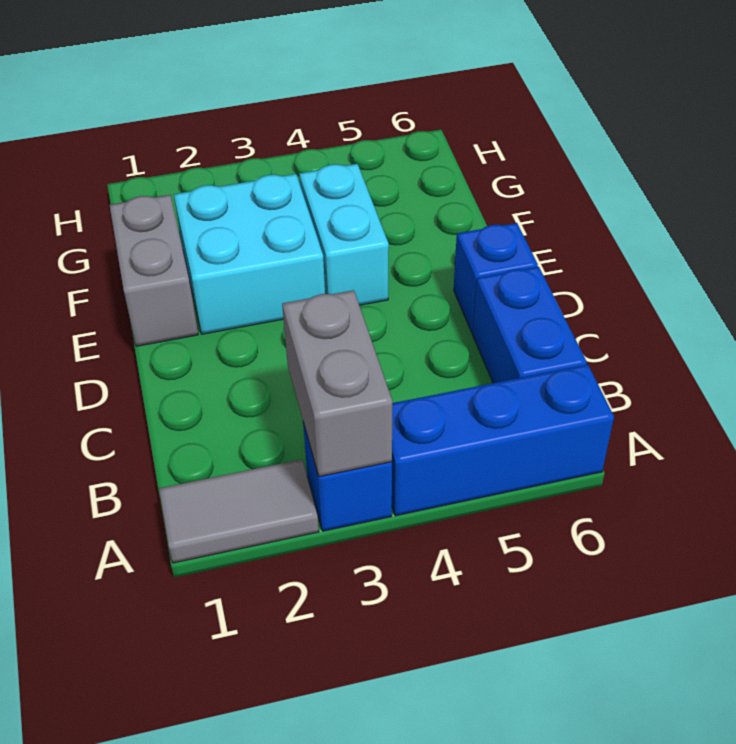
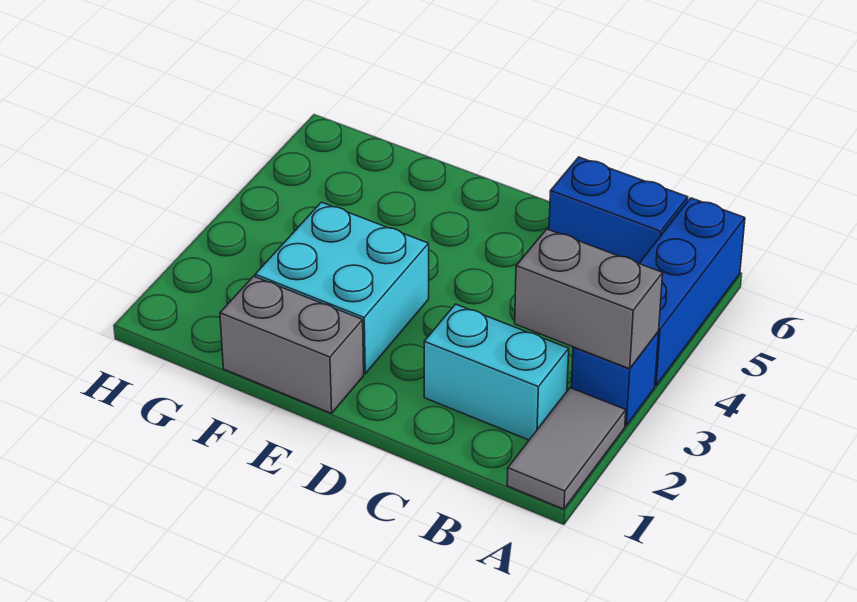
blue brick D6 level 1 -> none
cyan brick E4:F4 level 1 -> cyan brick B2:C2 level 1

